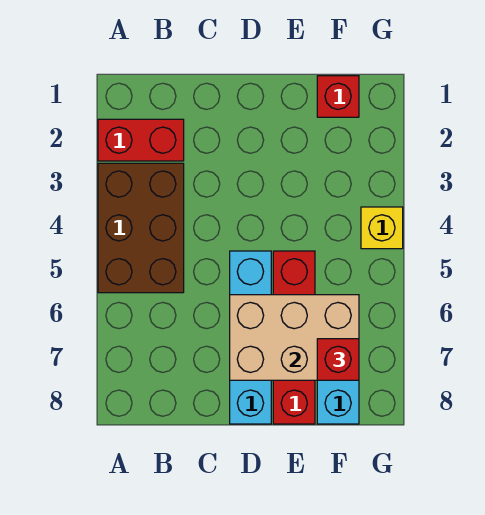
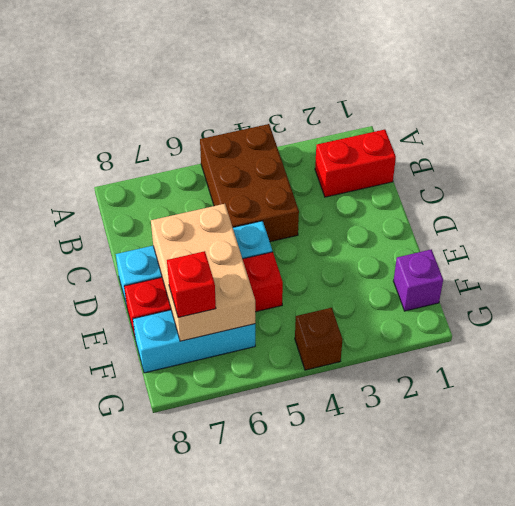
red brick A2:B2 level 1 -> red brick B1:B2 level 1
brown brick A3:B5 level 1 -> brown brick A4:C5 level 1
red brick F1 level 1 -> purple brick F1 level 1
yellow brick G4 level 1 -> brown brick G4 level 1

